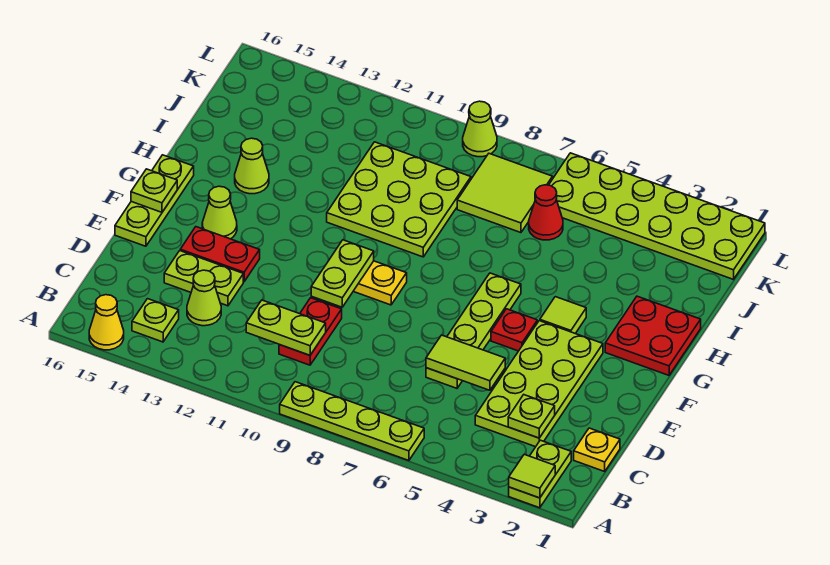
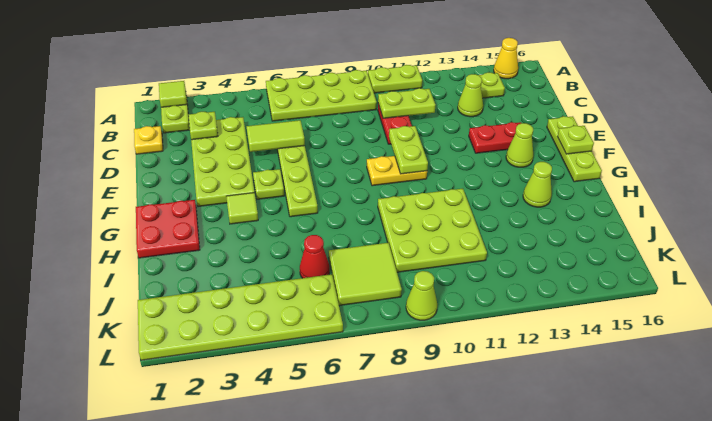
lime plate A6:A9 level 1 -> lime plate A6:B9 level 1
lime plate D13:D14 level 1 -> lime plate A10:A11 level 1
red plate F5 level 1 -> lime plate F5 level 1

